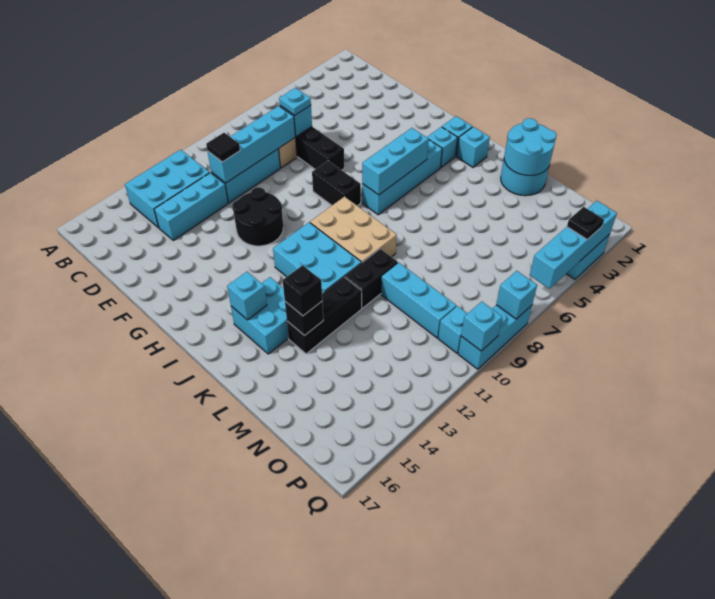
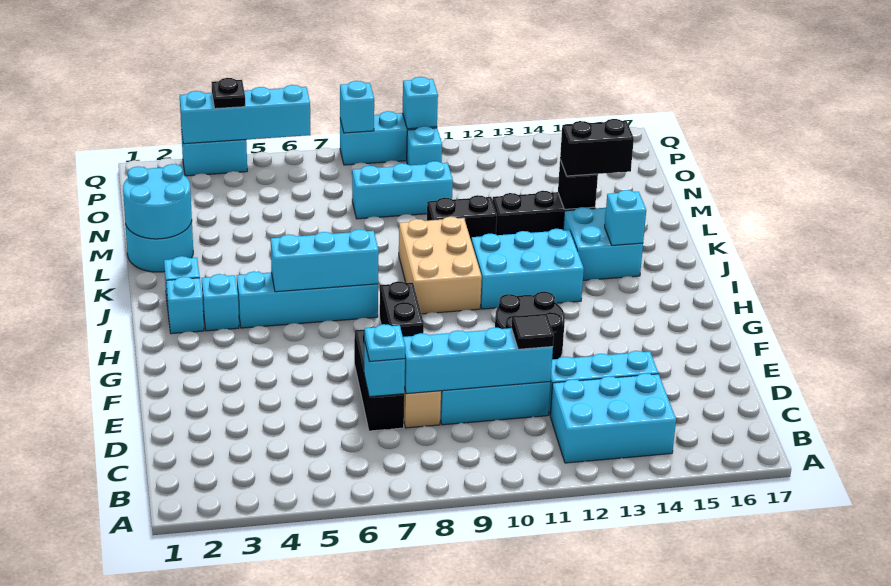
cyan brick I11:K12 level 1 -> cyan brick I11:J13 level 1
black brick L14 level 3 -> black brick L14:L15 level 3
cyan brick M10:O10 level 1 -> cyan brick N8:N10 level 1

